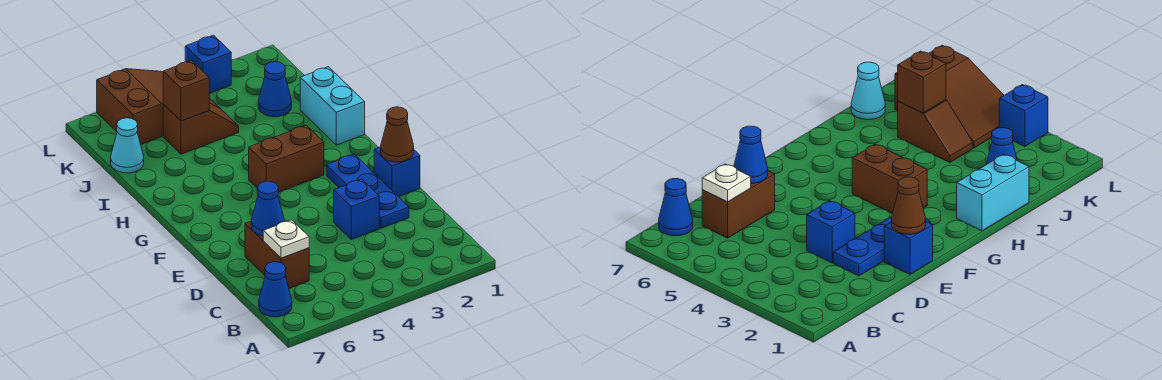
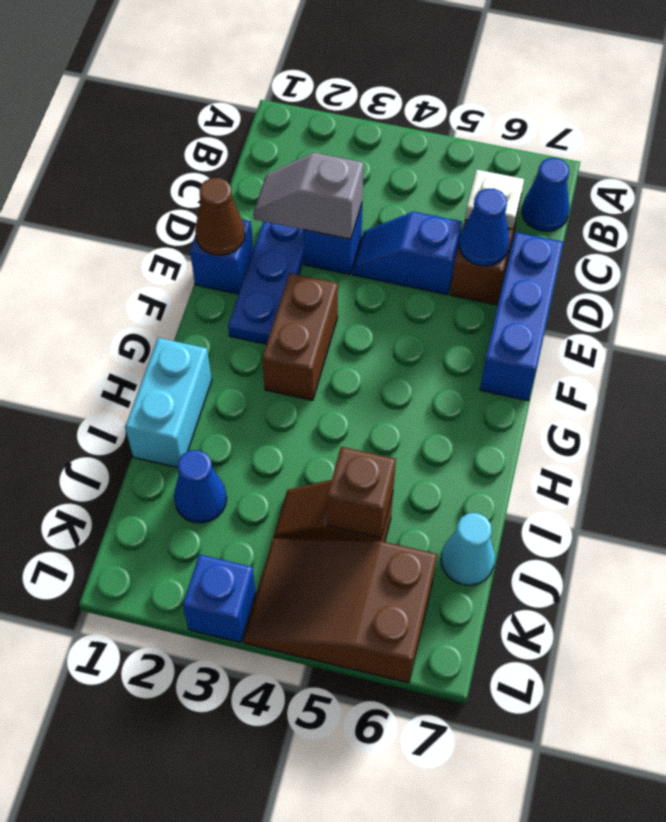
none -> grey slope D2:D3 level 2 top 3
none -> blue slope D4:D5 level 1 top 5
none -> blue brick D7:F7 level 1
brown brick G3:G4 level 1 -> brown brick F3:G3 level 1

